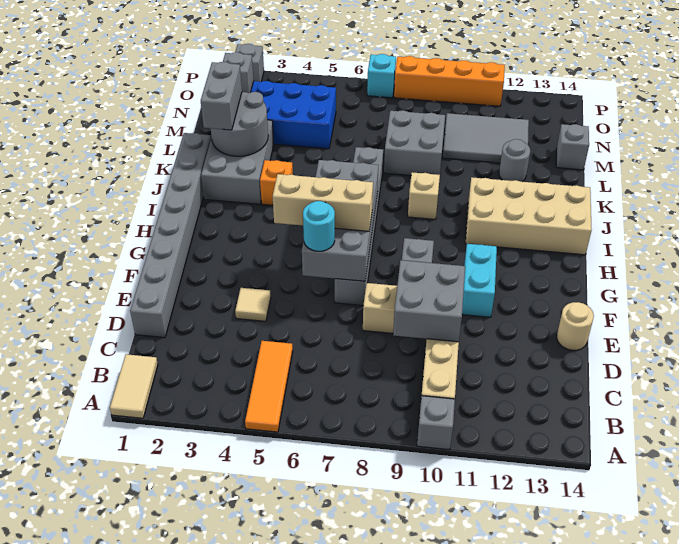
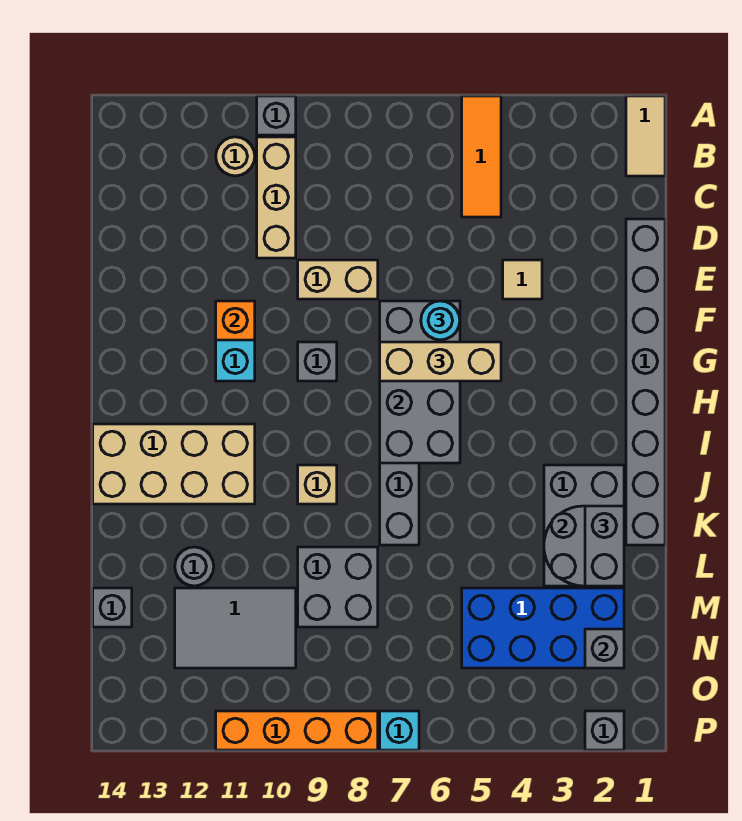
grey brick D9:E10 level 2 -> none
tan round brick E14 level 1 -> tan round brick B11 level 1
orange brick J4 level 1 -> orange brick F11 level 2

